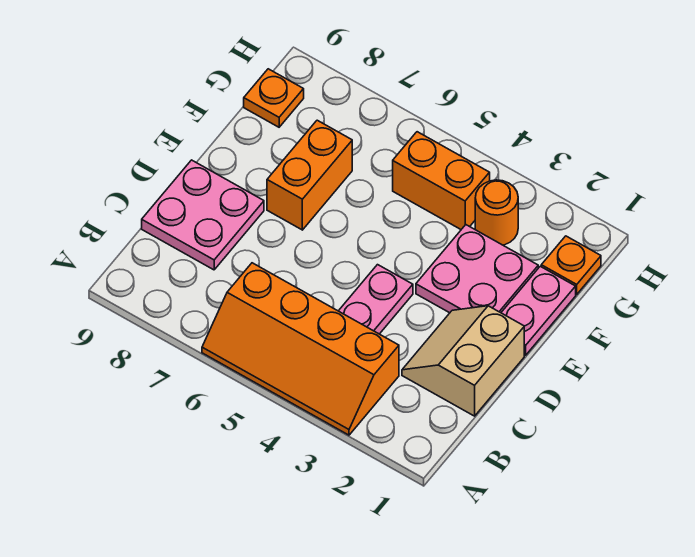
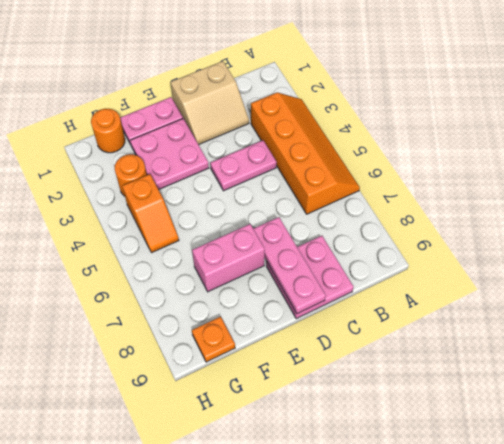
none -> pink plate D7:D9 level 2
orange brick E7:F7 level 1 -> pink brick E7:F7 level 1
orange plate G1 level 1 -> orange round brick G1 level 1
orange brick G4:G5 level 1 -> orange slope G4:G5 level 1 top 4

